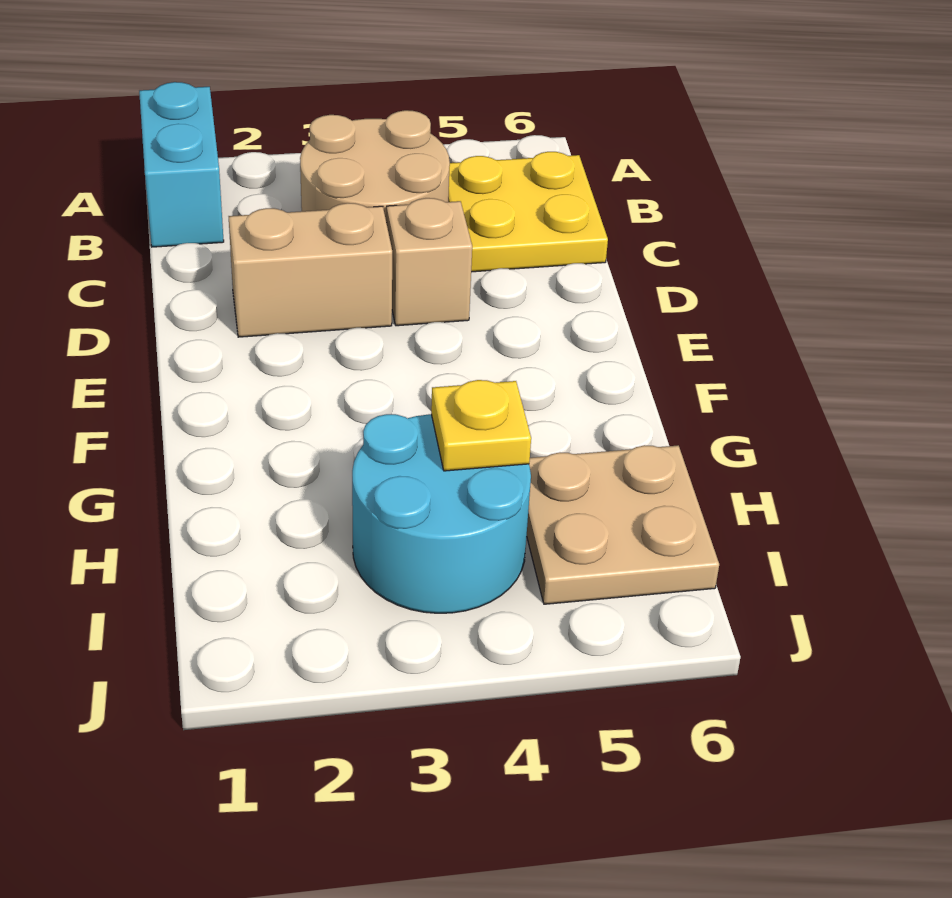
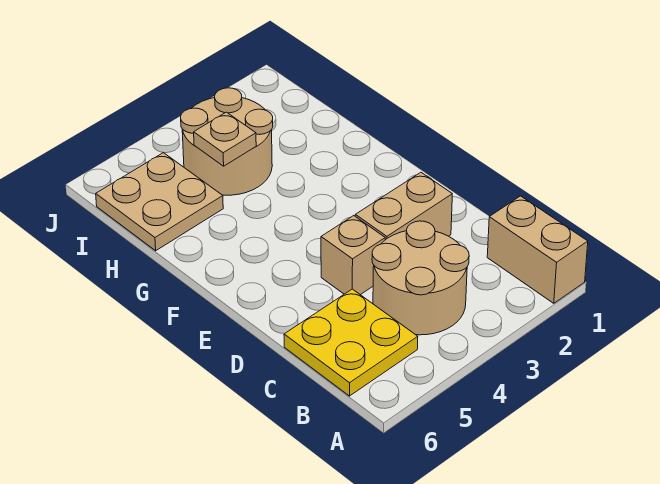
cyan brick A1:B1 level 1 -> tan brick A1:B1 level 1
cyan round brick H3:I4 level 1 -> tan round brick H3:I4 level 1
yellow plate H4 level 2 -> tan plate H4 level 2

